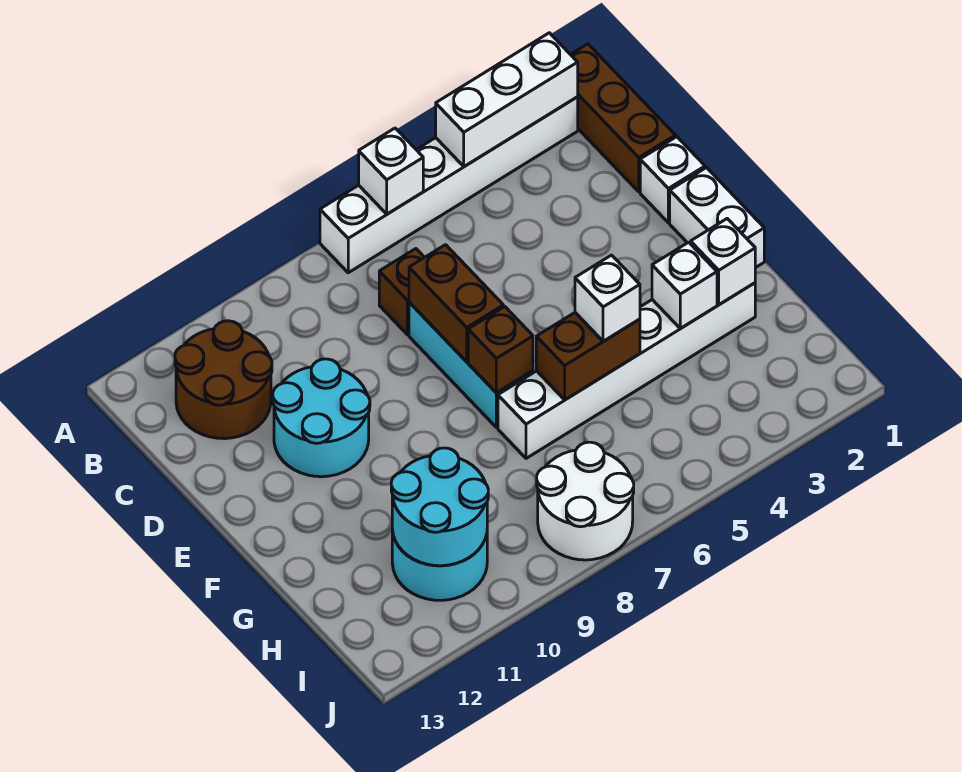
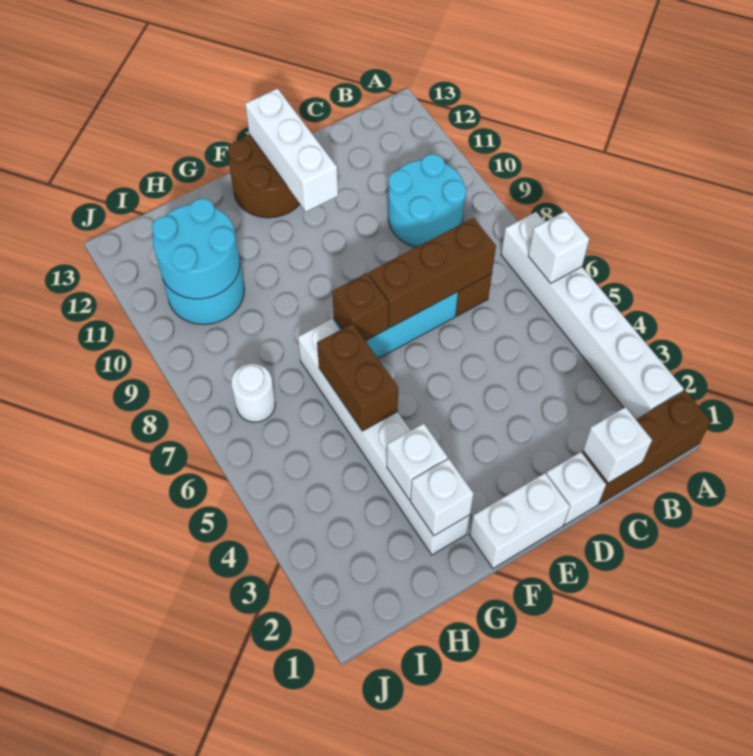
white brick A2:A4 level 2 -> white brick E11:E13 level 2
brown round brick B11:C12 level 1 -> brown round brick E12:F13 level 1
brown brick D7:E7 level 2 -> brown brick C7:E7 level 2
cyan round brick D10:E11 level 1 -> cyan round brick B9:C10 level 1
white brick G5 level 3 -> white brick C1 level 2
white round brick I7:J8 level 1 -> white round brick I7 level 1

